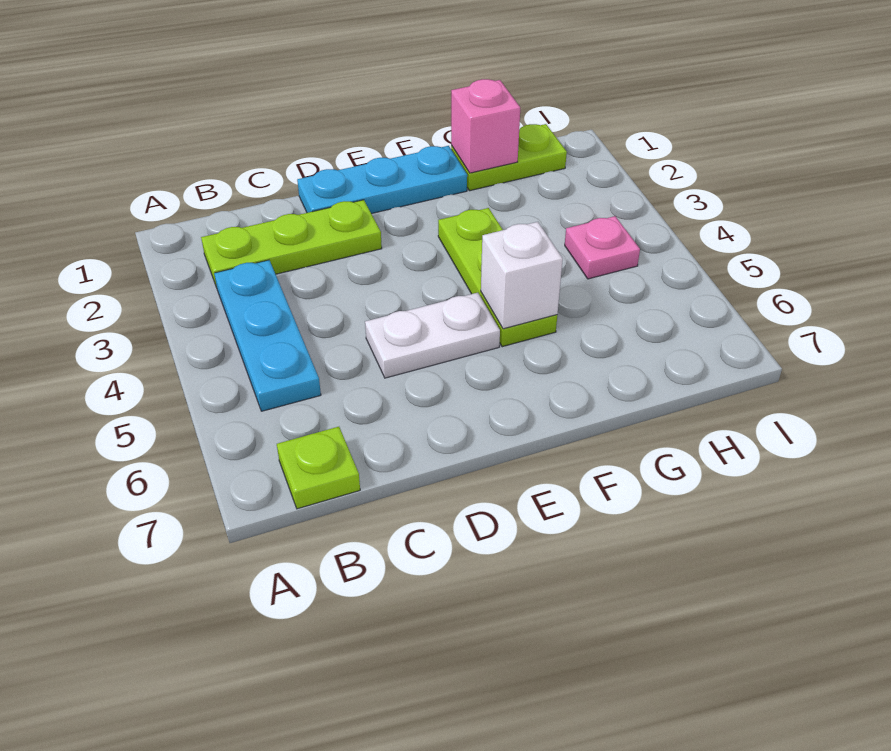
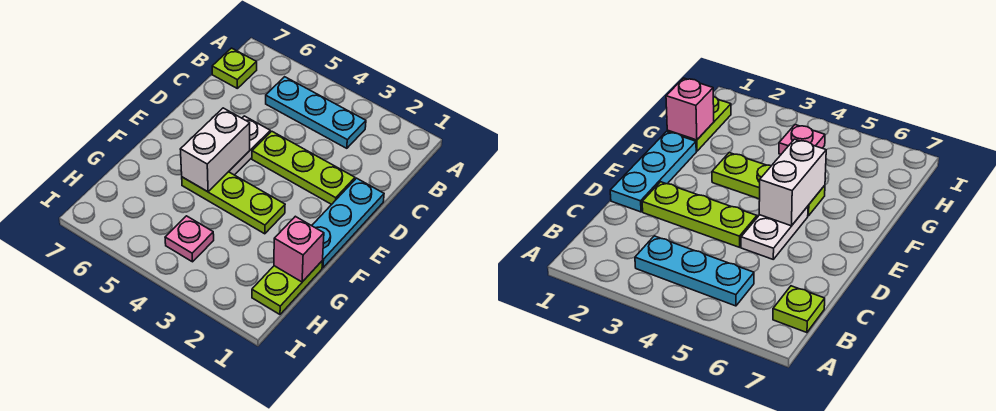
lime plate B2:D2 level 1 -> lime plate D2:D4 level 1
white brick F5 level 2 -> white brick E5:F5 level 2

